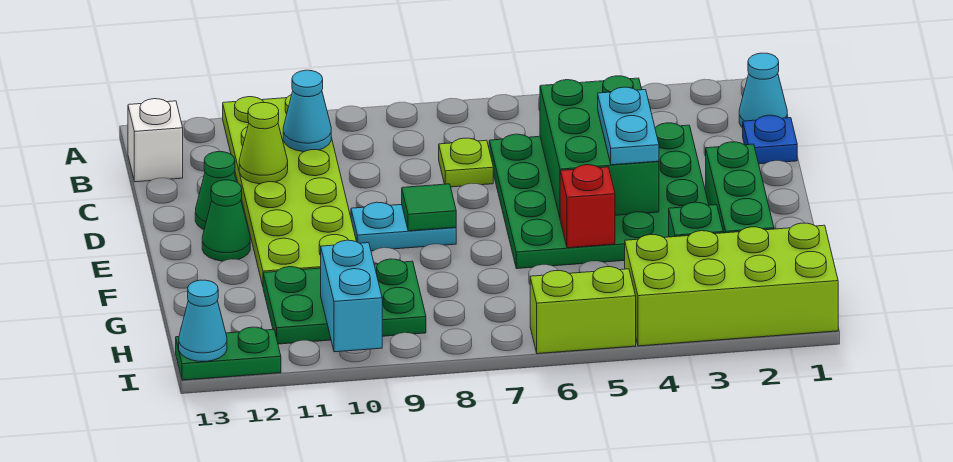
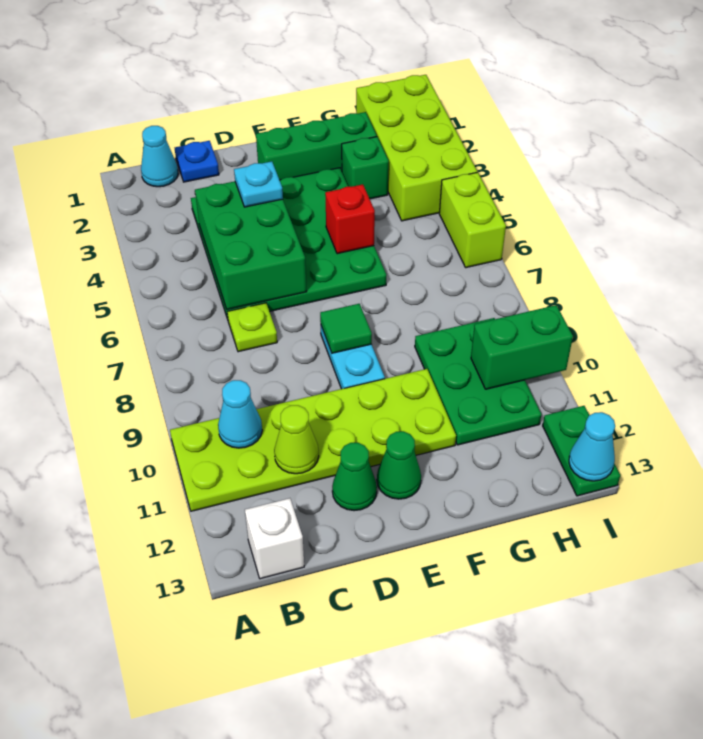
green brick C4:E5 level 2 -> green brick C4:D6 level 2
cyan plate D4:E4 level 3 -> cyan plate D4 level 3
cyan brick H10:I10 level 2 -> green brick H10:I10 level 2

